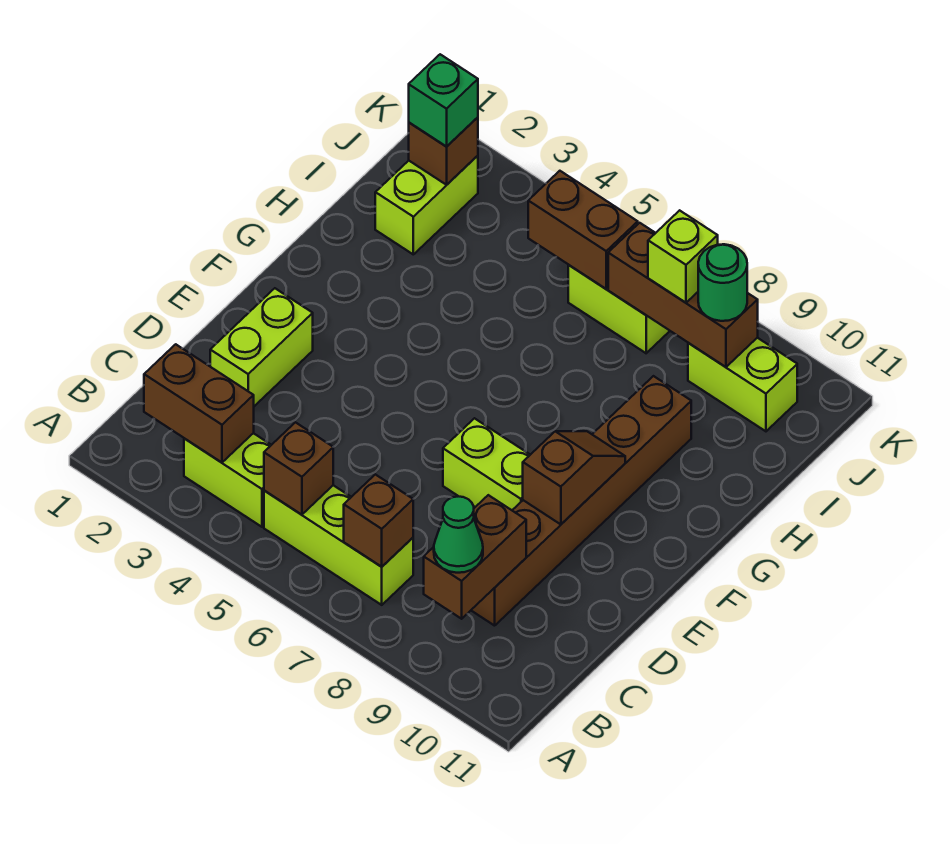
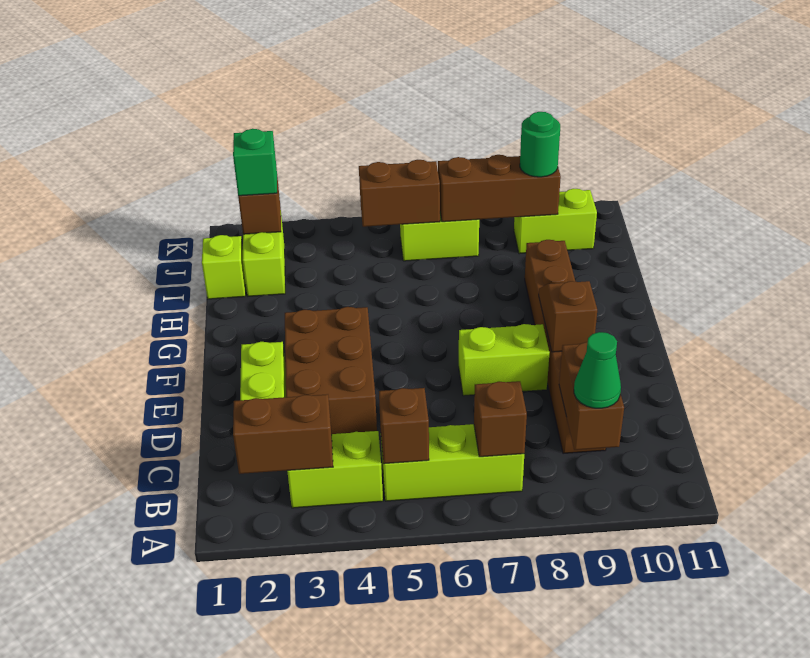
none -> brown brick D3:F4 level 1
lime brick J8 level 3 -> lime brick I1 level 1

